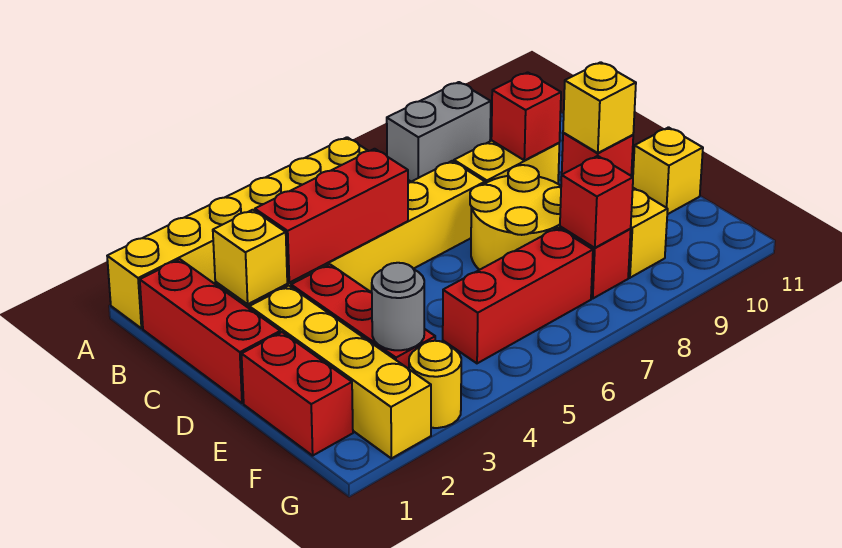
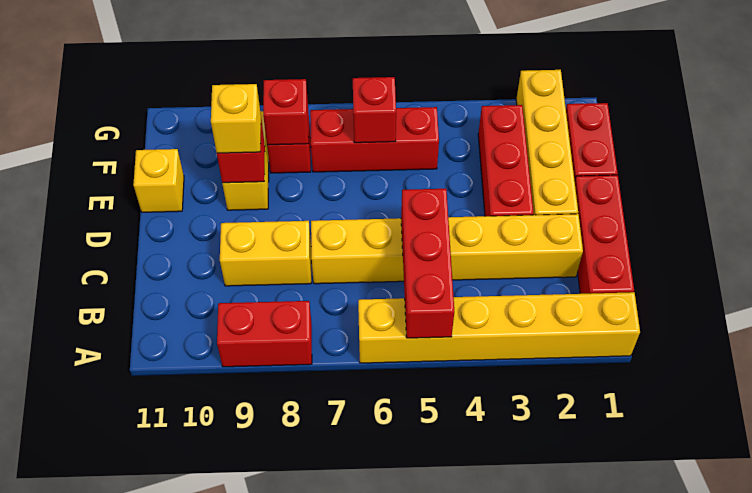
grey brick A8:A9 level 1 -> red brick A8:A9 level 1
yellow brick C2 level 2 -> none
red brick C3:C5 level 2 -> red brick A5:C5 level 2
red brick C9 level 2 -> red brick F6 level 2
yellow round brick D7:E8 level 1 -> none
grey round brick F3 level 2 -> none
yellow round brick G3 level 1 -> none

